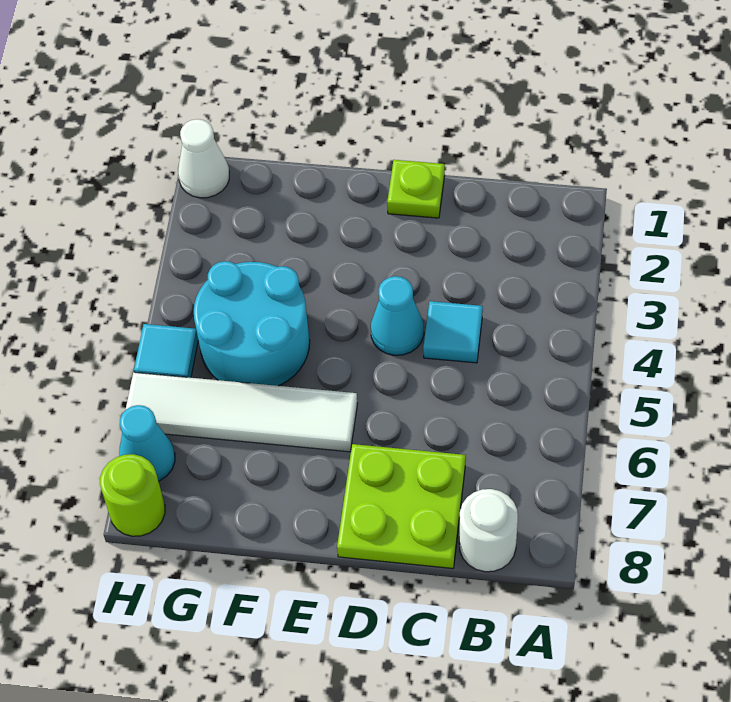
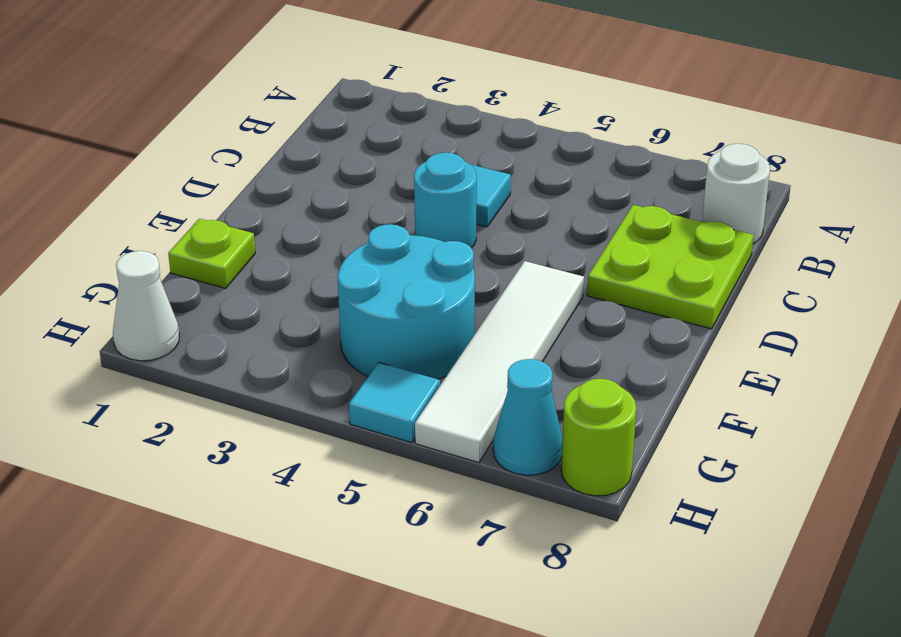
lime plate D1 level 1 -> lime plate F1 level 1
cyan cone D4 level 1 -> cyan round brick D4 level 1

